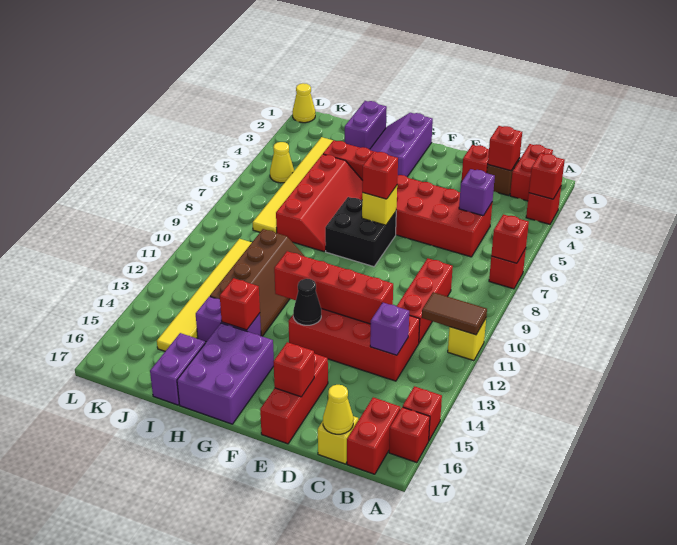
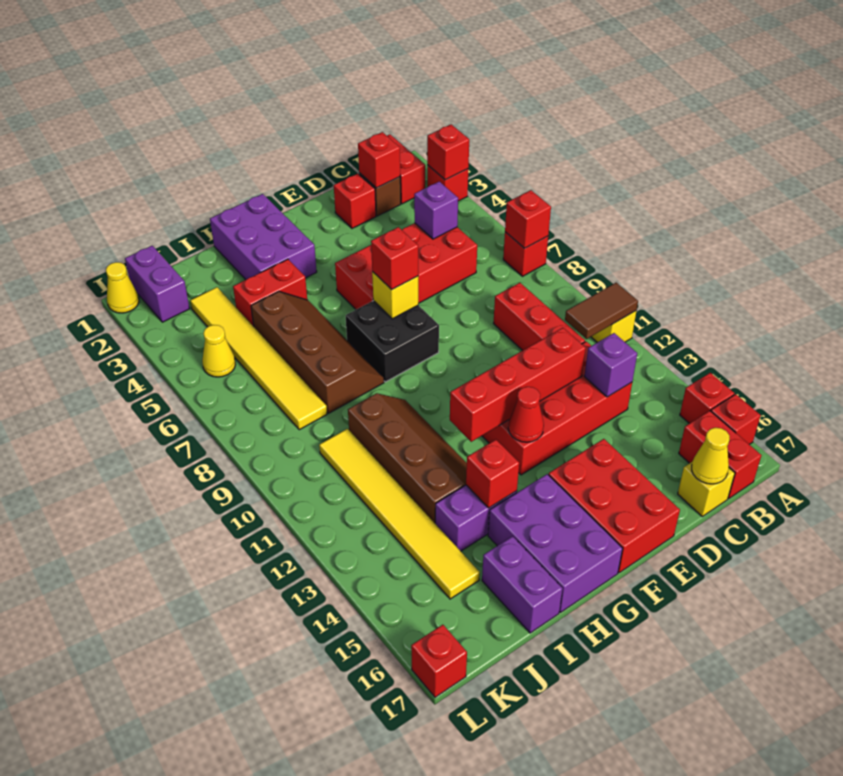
red brick E15:E17 level 1 -> red brick E15:F17 level 1
red brick E16 level 2 -> red brick L17 level 1
black cone F13 level 2 -> red cone F13 level 2
purple slope G1:H3 level 1 top G -> purple brick G1:H3 level 1
red slope H5:I8 level 1 top I -> brown slope H5:I8 level 1 top I
purple brick I1:I2 level 1 -> purple brick K1:K2 level 1

